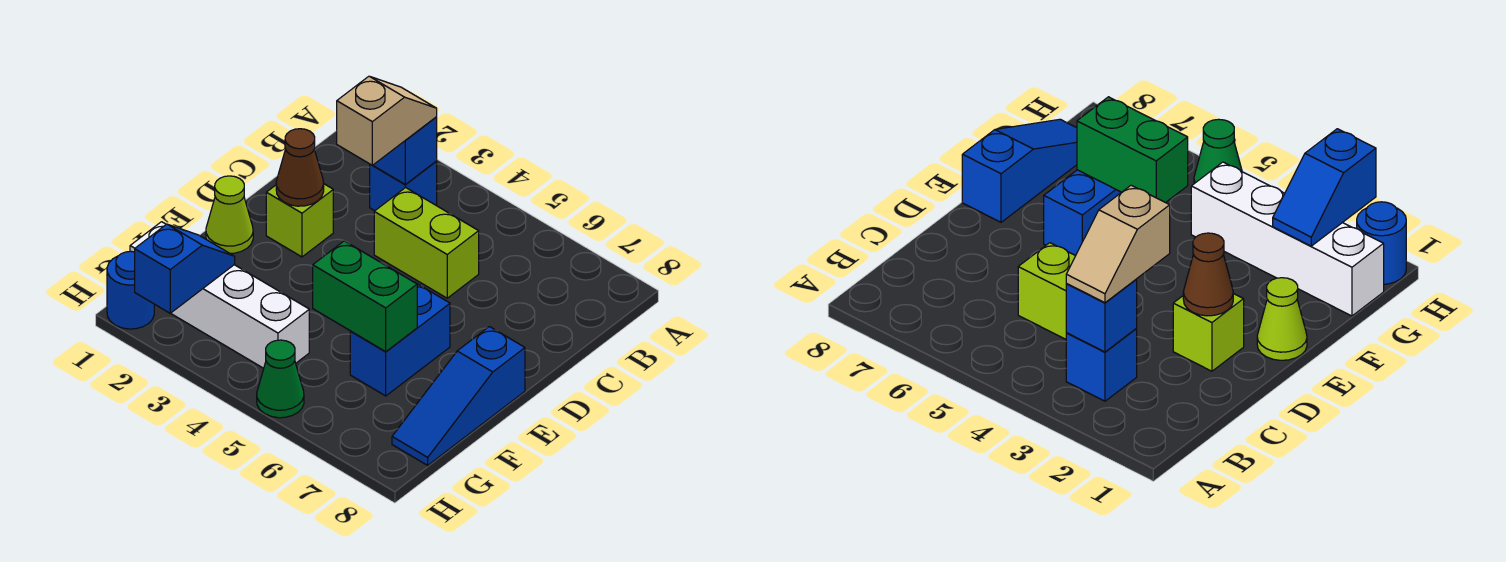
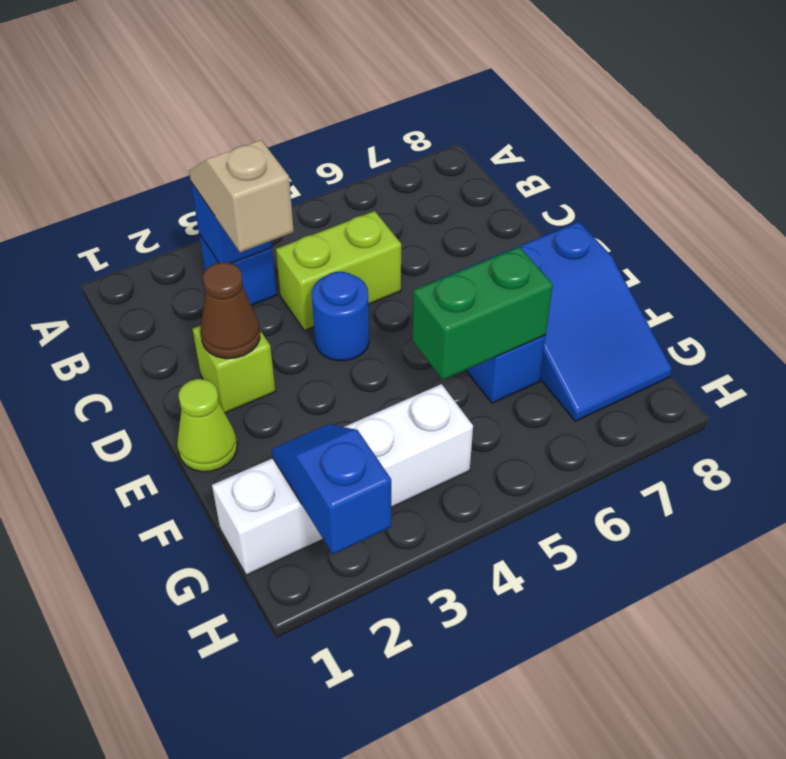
blue slope E8:G8 level 1 top E -> blue slope E7:G8 level 1 top E
blue round brick H1 level 1 -> blue round brick D4 level 1
green cone H5 level 1 -> none

